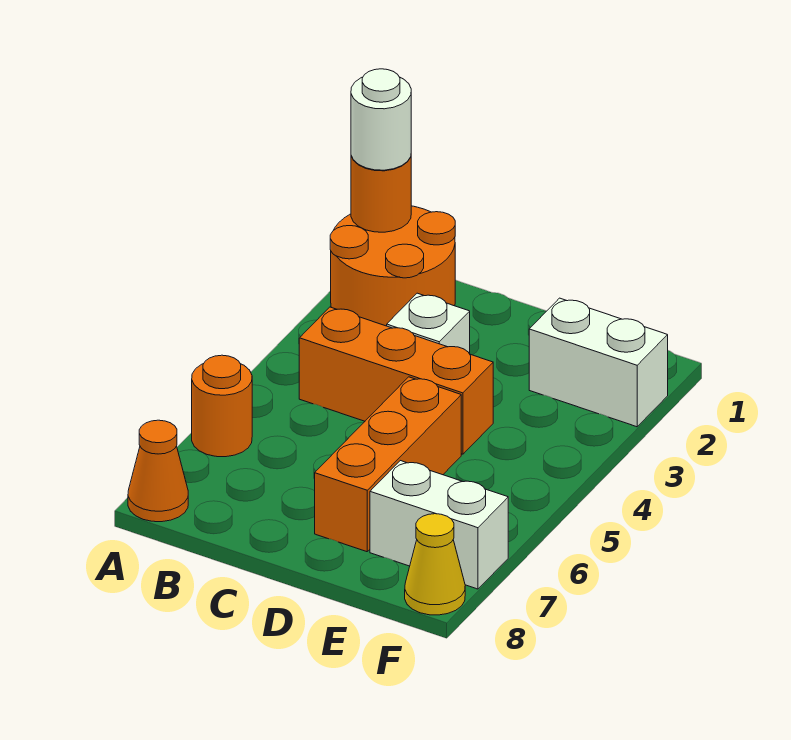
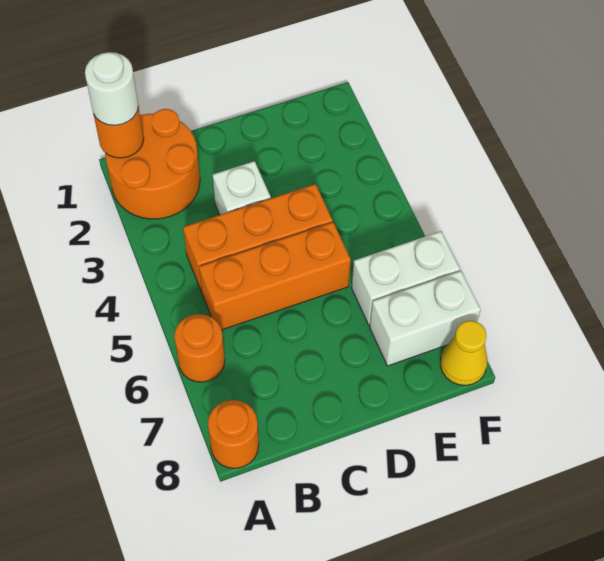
orange cone A8 level 1 -> orange round brick A8 level 1
orange brick D5:D7 level 1 -> orange brick B5:D5 level 1
white brick E2:F2 level 1 -> white brick E6:F6 level 1

